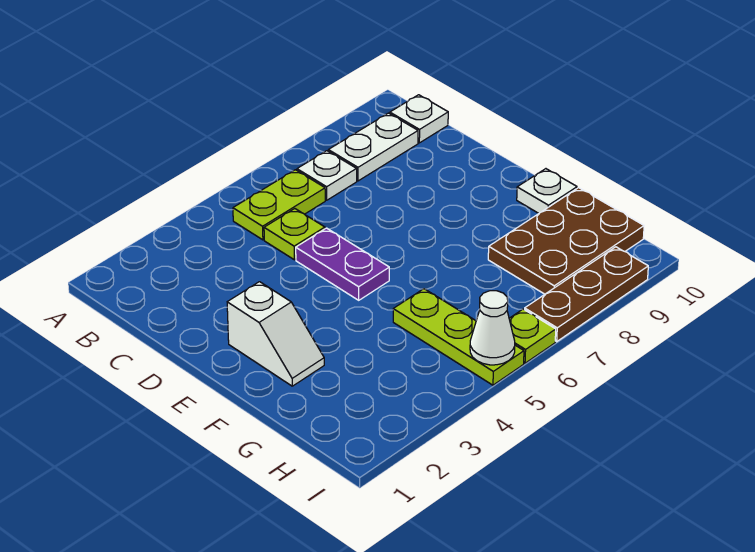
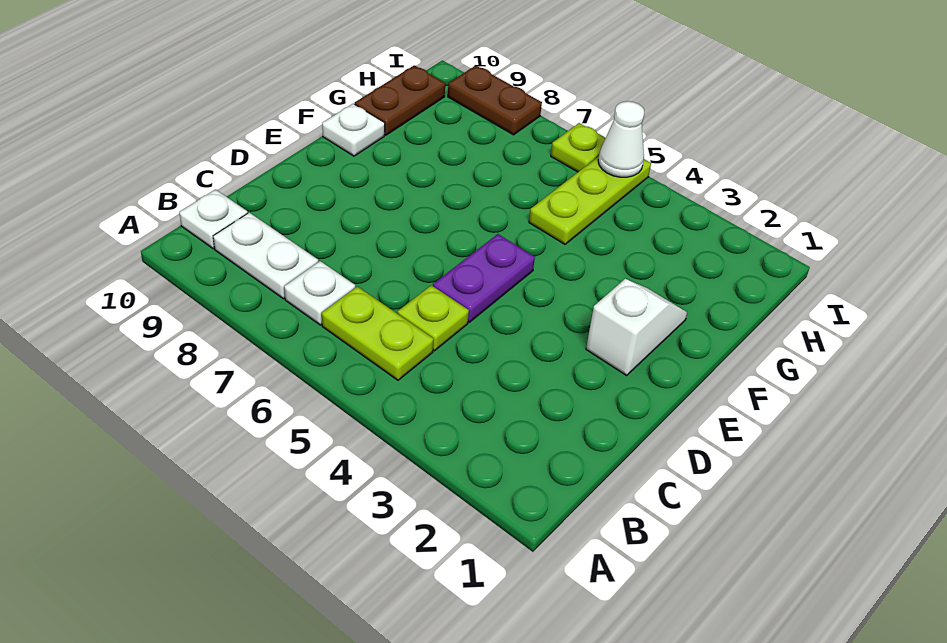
brown plate G8:H10 level 1 -> brown plate G10:H10 level 1
brown plate I7:I9 level 1 -> brown plate I8:I9 level 1

